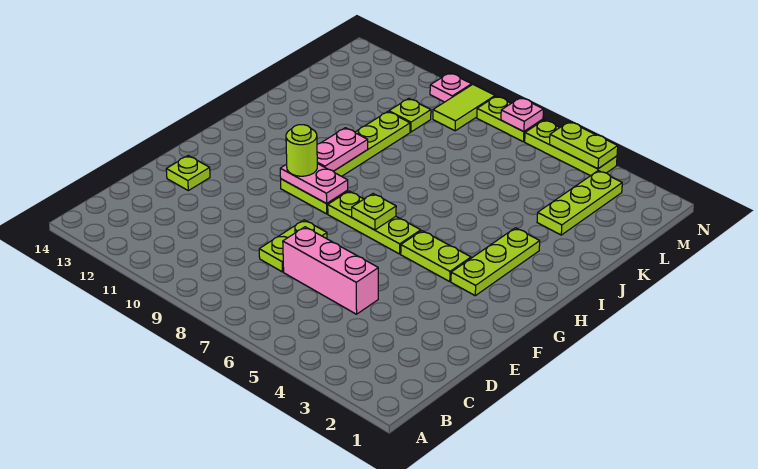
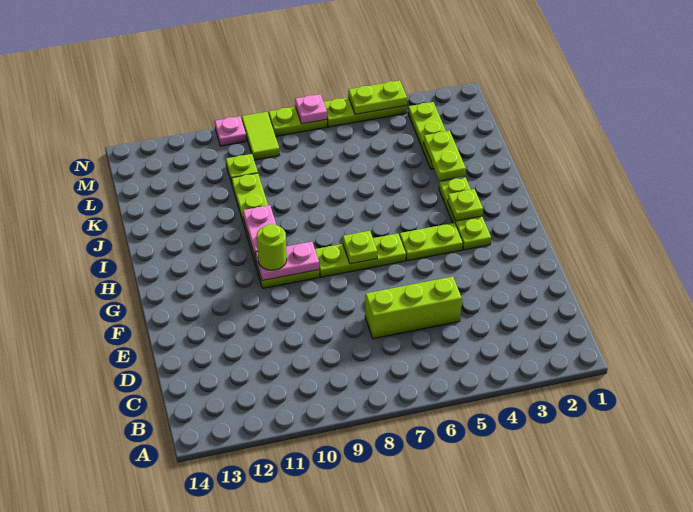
pink brick D5:D7 level 1 -> lime brick D5:D7 level 1
lime plate D8:E8 level 1 -> lime plate J3:K3 level 2
lime plate E13 level 1 -> lime plate H3 level 2

